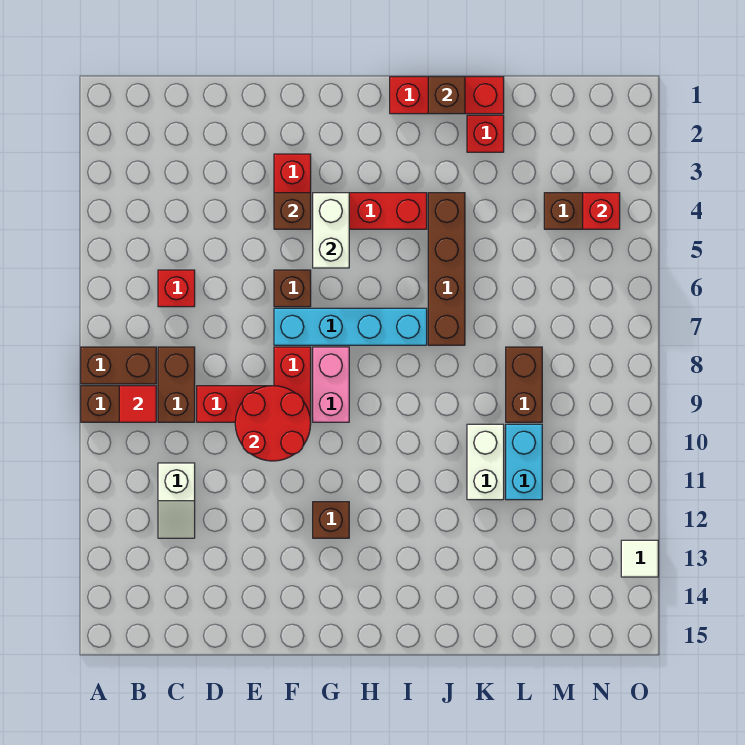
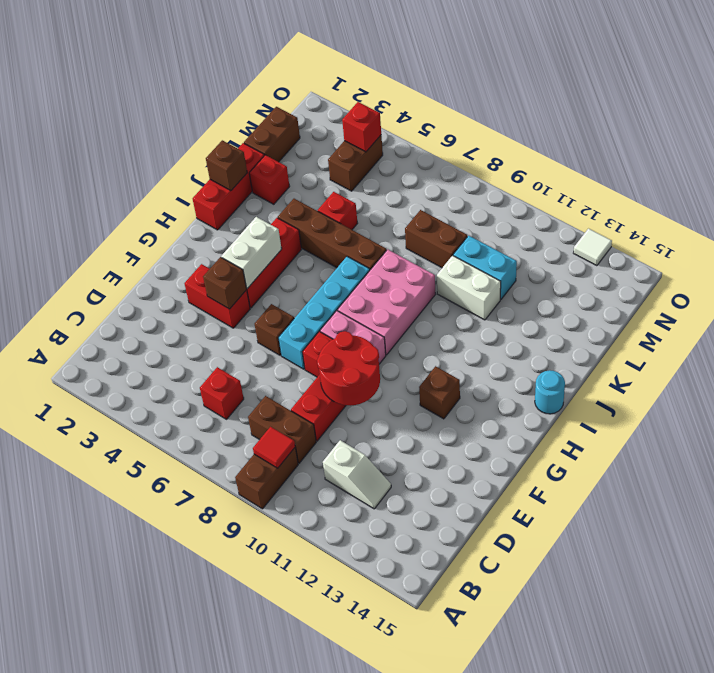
brown brick A8:B8 level 1 -> brown brick L1:M1 level 1
white brick G4:G5 level 2 -> white brick G4:H4 level 2
none -> pink brick H8:J9 level 1
none -> cyan round brick I15 level 1
none -> red brick K5 level 1

